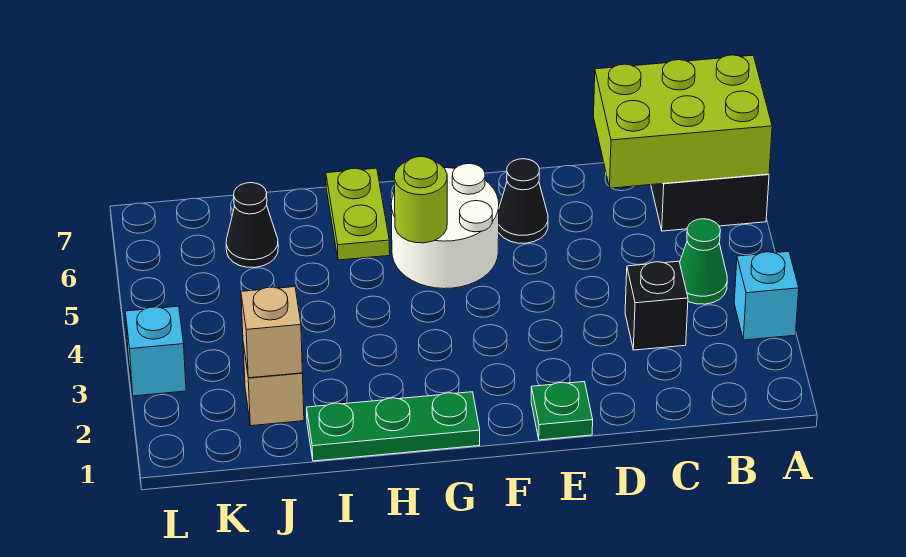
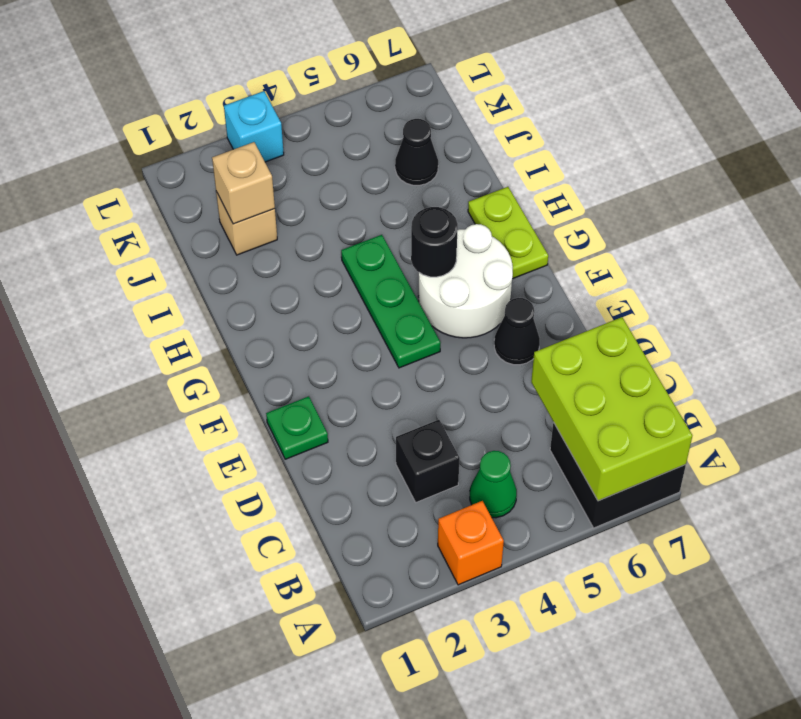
cyan brick A3 level 1 -> orange brick A3 level 1
green plate G1:I1 level 1 -> green plate F4:H4 level 1
lime round brick G5 level 2 -> black round brick G5 level 2
lime plate H6:H7 level 1 -> lime plate G7:H7 level 1

